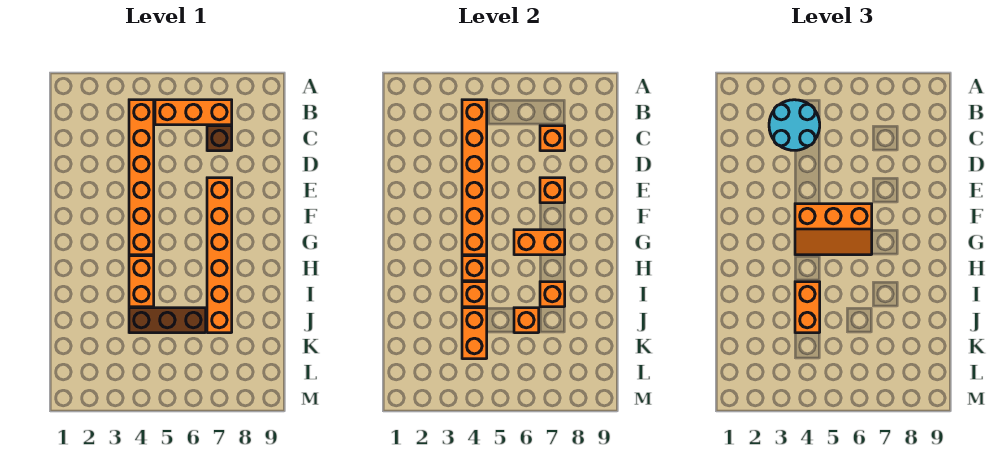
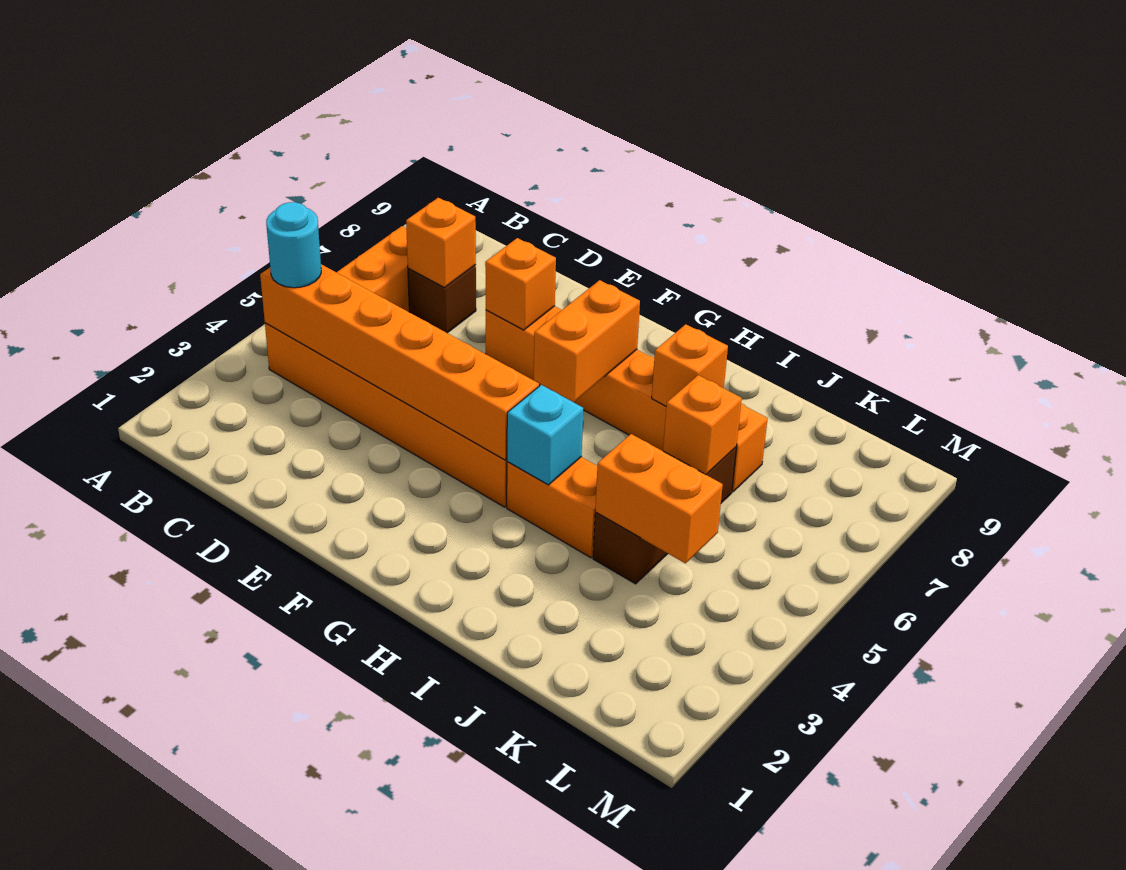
cyan round brick B3:C4 level 3 -> cyan round brick B4 level 3
orange slope F4:G6 level 3 top F -> none
orange brick H4 level 2 -> cyan brick H4 level 2
orange brick I4 level 2 -> none
orange brick I4:J4 level 3 -> none

